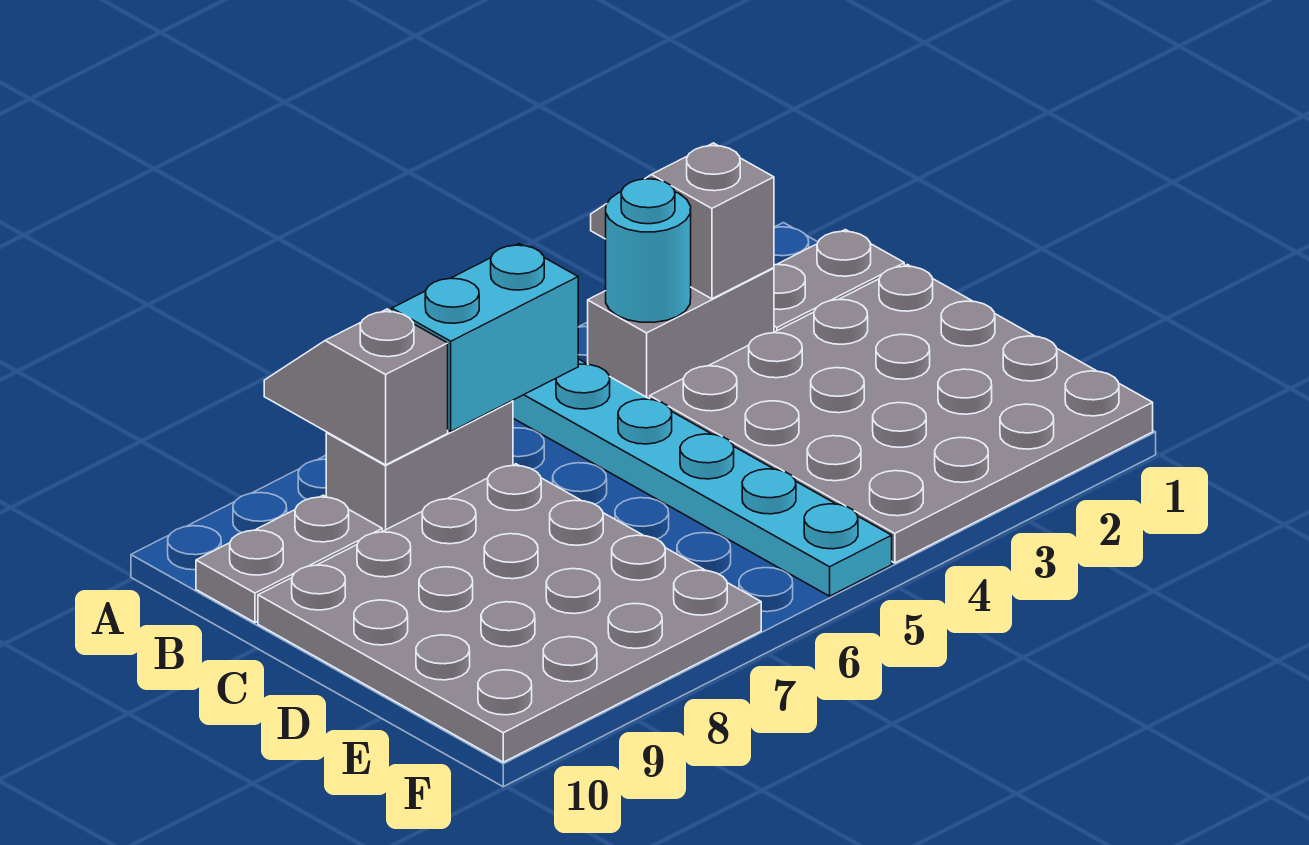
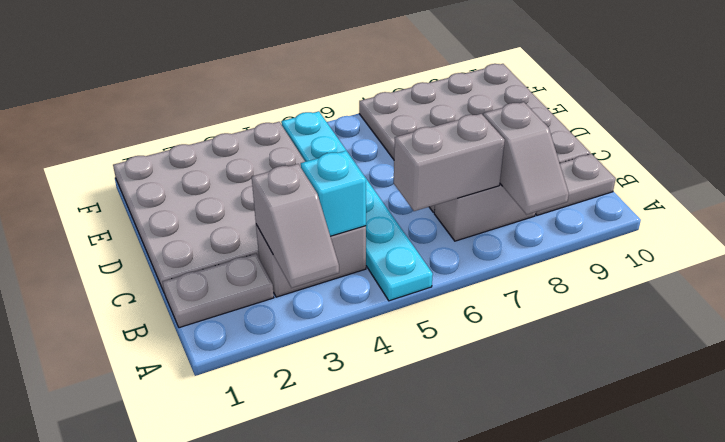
cyan round brick B4 level 2 -> cyan brick B4 level 2
cyan brick B6:B7 level 2 -> grey brick B6:B7 level 2

